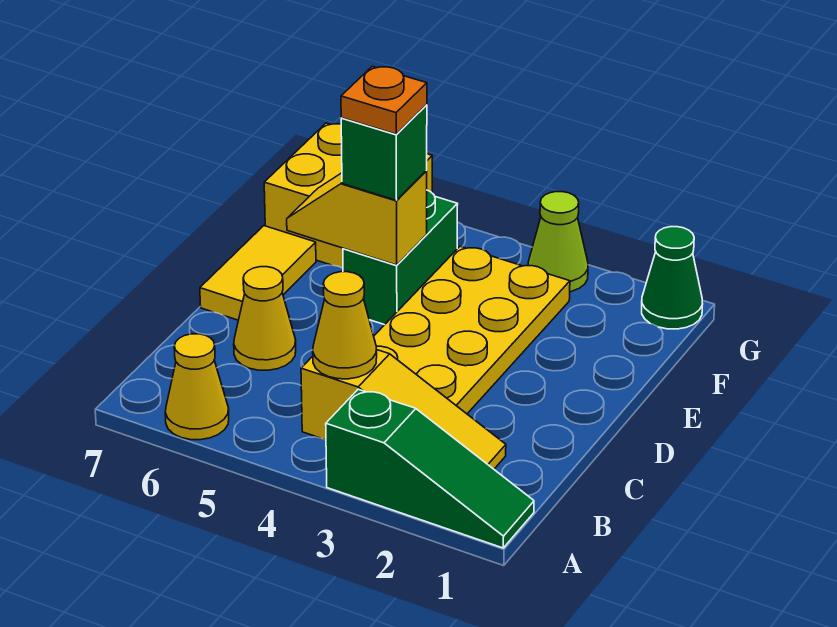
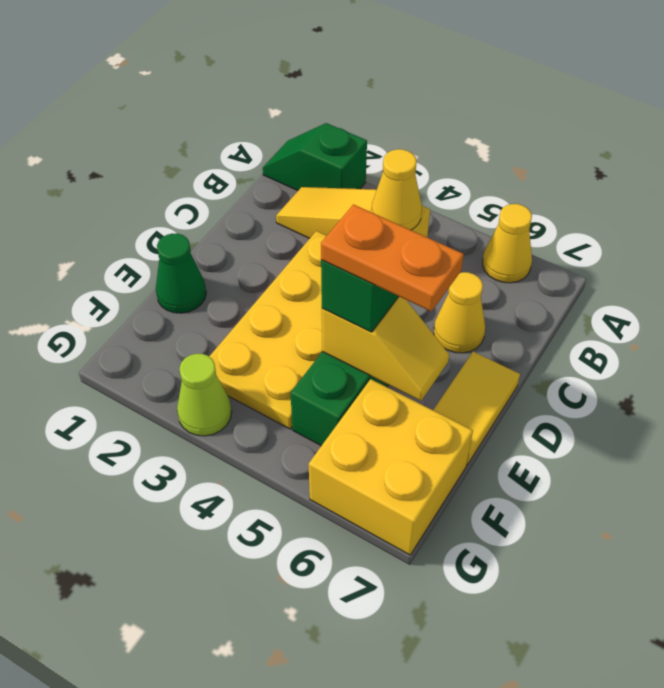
green slope A1:A3 level 1 top 3 -> green slope A1:A2 level 1 top 2
orange plate E5 level 4 -> orange plate E5:E6 level 4
green cone G1 level 1 -> green cone E1 level 1

